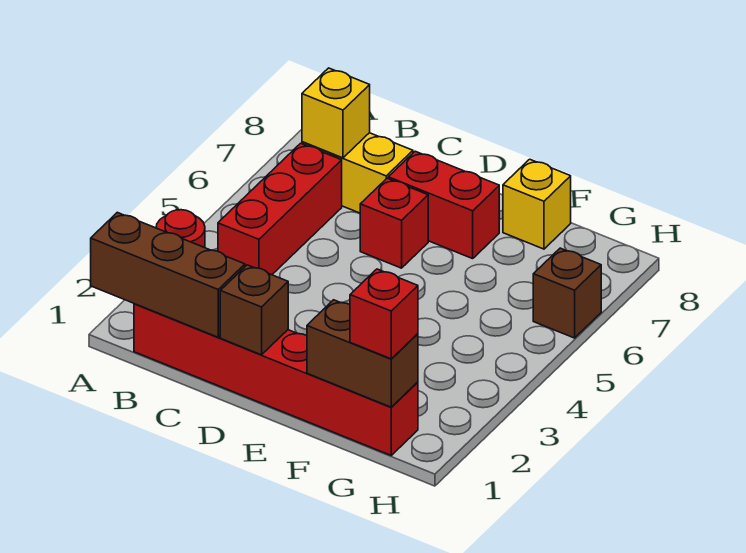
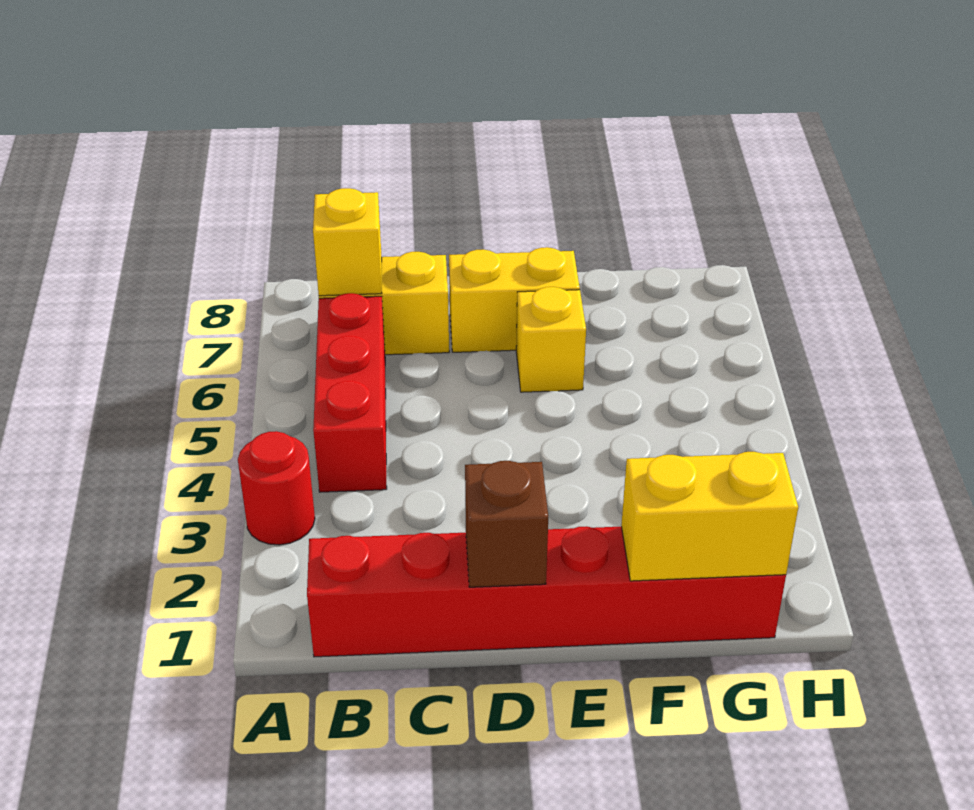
brown brick A1:C1 level 2 -> none
red brick D6 level 1 -> none
red brick D7:E7 level 1 -> yellow brick D7:E7 level 1
brown brick F1:G1 level 2 -> yellow brick F1:G1 level 2
yellow brick F8 level 1 -> yellow brick E6 level 1
red brick G1 level 3 -> none
brown brick H6 level 1 -> none

